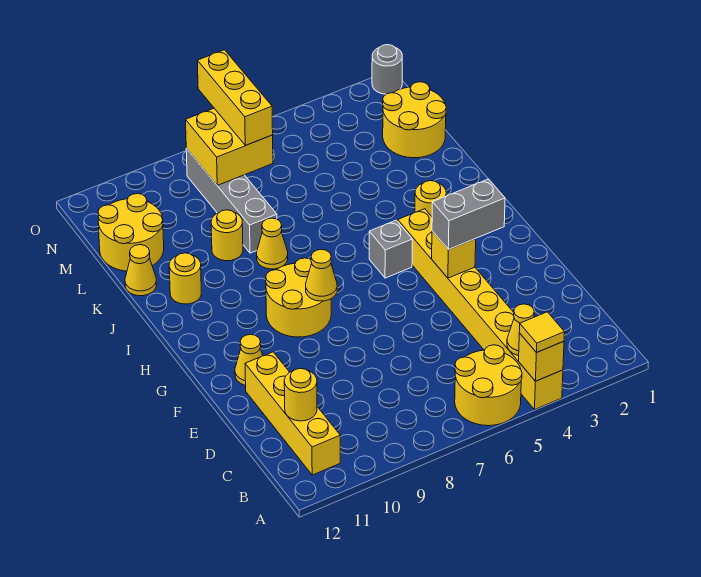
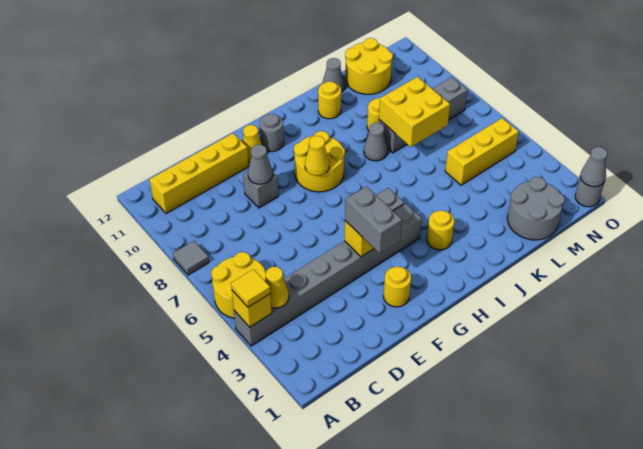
yellow brick A4:H4 level 1 -> grey brick A4:H4 level 1
none -> grey tile A8 level 1
yellow round brick C11 level 2 -> yellow round brick F2 level 1
none -> grey brick E9 level 1
none -> grey cone E9 level 2
none -> grey round brick G11 level 1
yellow cone J8 level 1 -> grey cone J8 level 1
yellow cone K12 level 1 -> grey cone K12 level 1
yellow round brick L1:M2 level 1 -> grey round brick L1:M2 level 1
yellow brick M7:N8 level 2 -> yellow brick K7:L8 level 2
yellow brick M7:O7 level 3 -> yellow brick L5:N5 level 1
none -> grey cone O1 level 2

